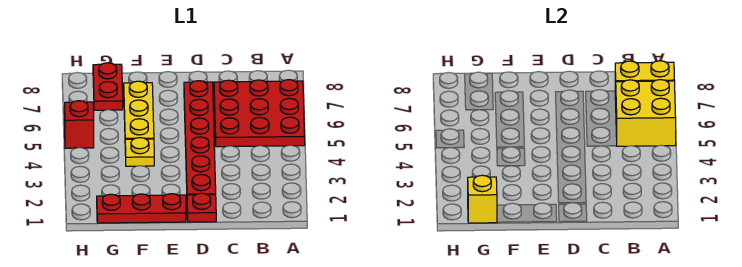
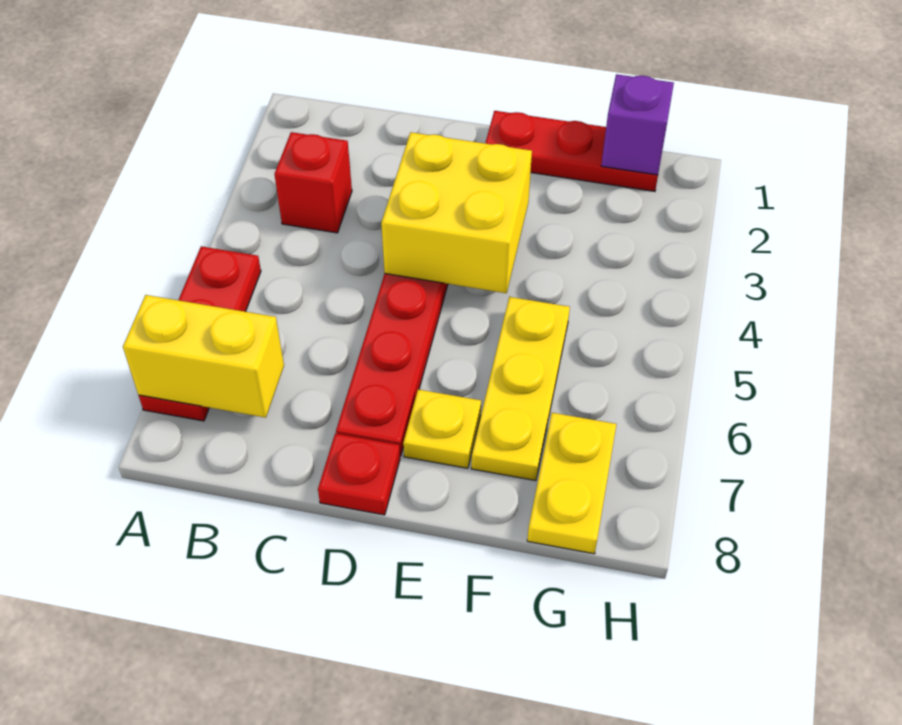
red plate A5:C7 level 1 -> red plate A5:A7 level 1
yellow brick A5:B6 level 2 -> yellow brick D3:E4 level 2
red plate D1 level 1 -> red plate D8 level 1
yellow plate F4 level 1 -> yellow plate E7 level 1
yellow brick G1 level 2 -> purple brick G1 level 2
red plate G7:G8 level 1 -> yellow plate G7:G8 level 1
red brick H5 level 1 -> red brick B3 level 1

